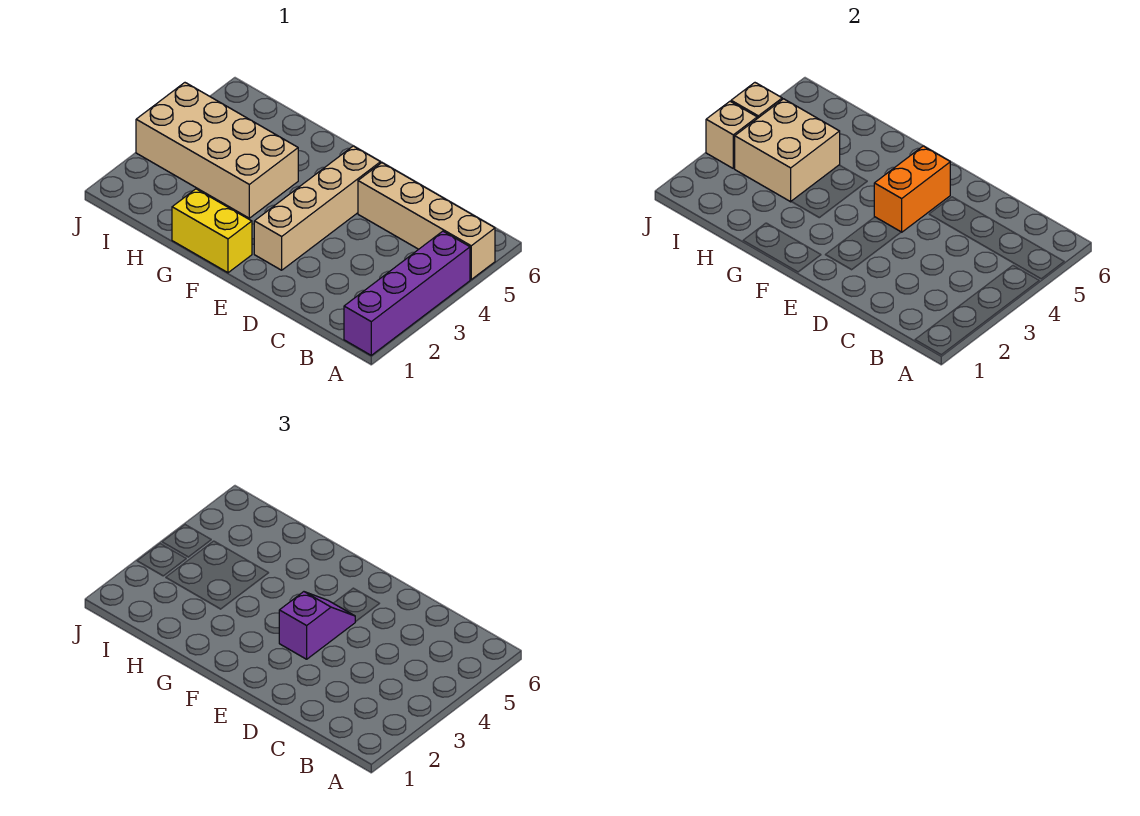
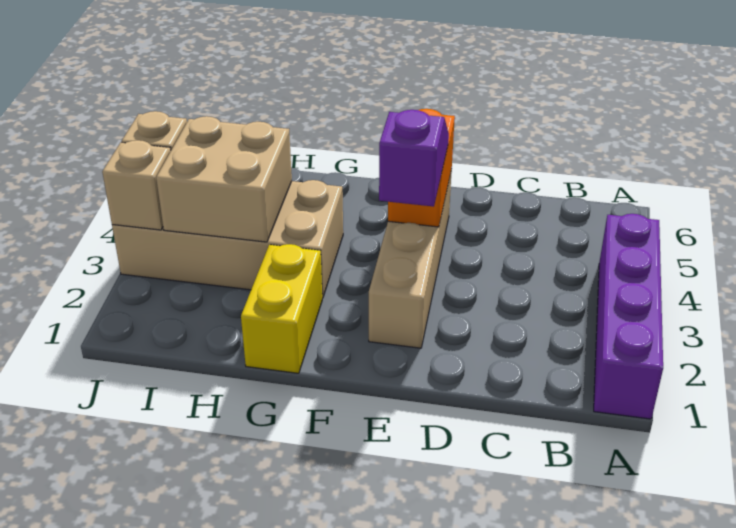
tan brick A5:D5 level 1 -> none
yellow brick F1:G1 level 1 -> yellow brick G1:G2 level 1

